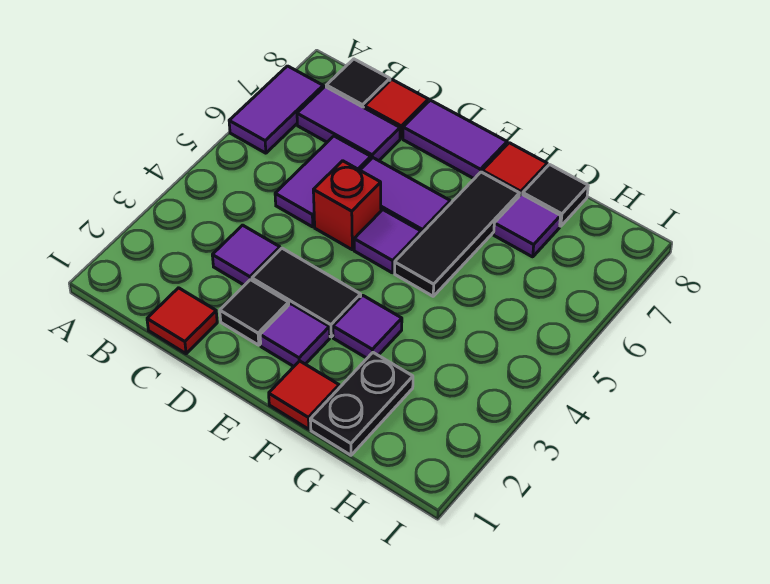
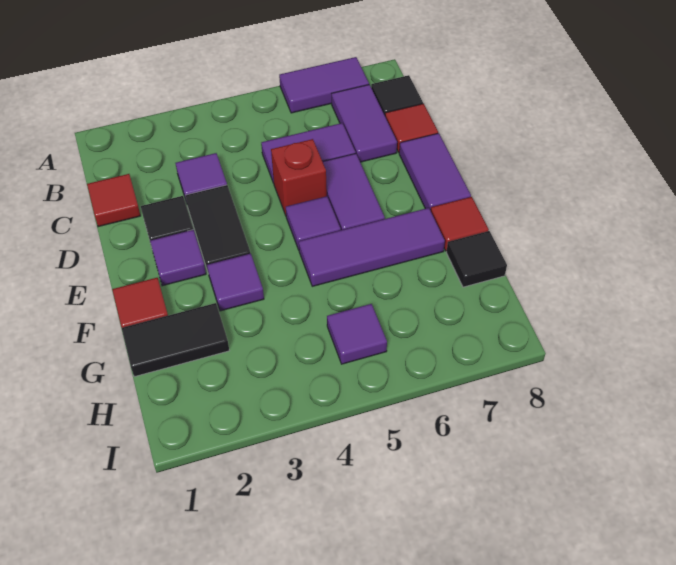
black tile F5:F7 level 1 -> purple tile F5:F7 level 1
black plate G1:G2 level 1 -> black tile G1:G2 level 1
purple tile G7 level 1 -> purple tile H5 level 1

